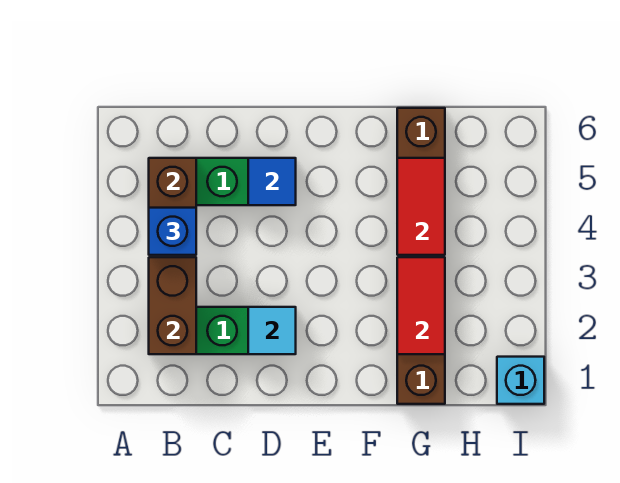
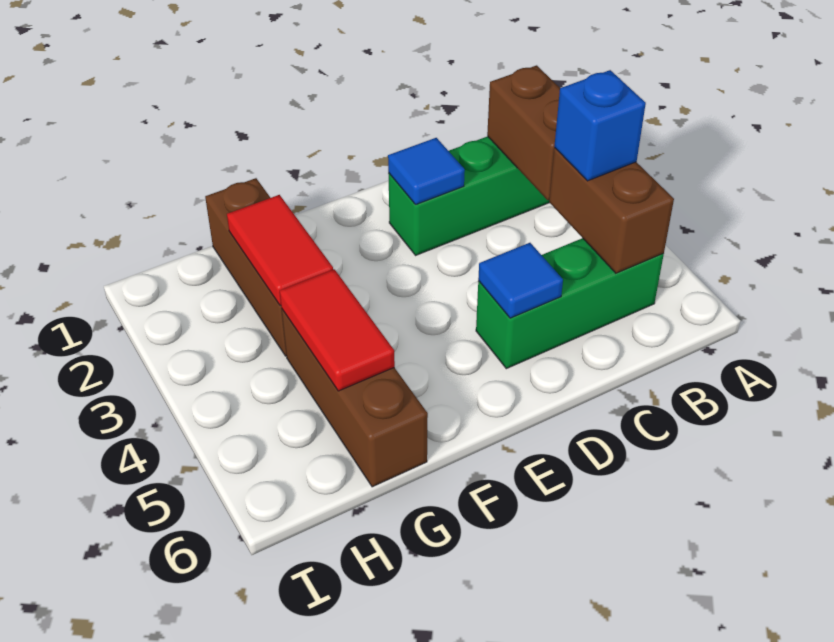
cyan tile D2 level 2 -> blue tile D2 level 2
cyan brick I1 level 1 -> none

